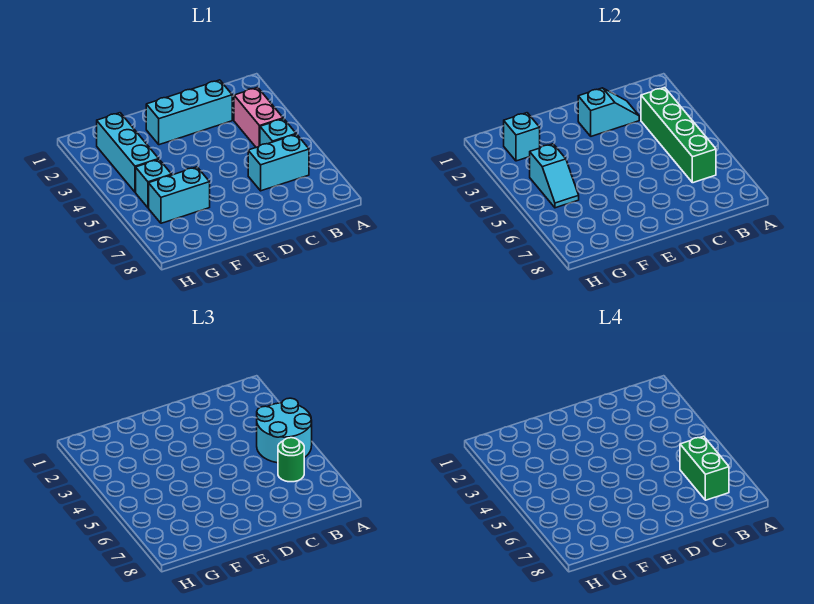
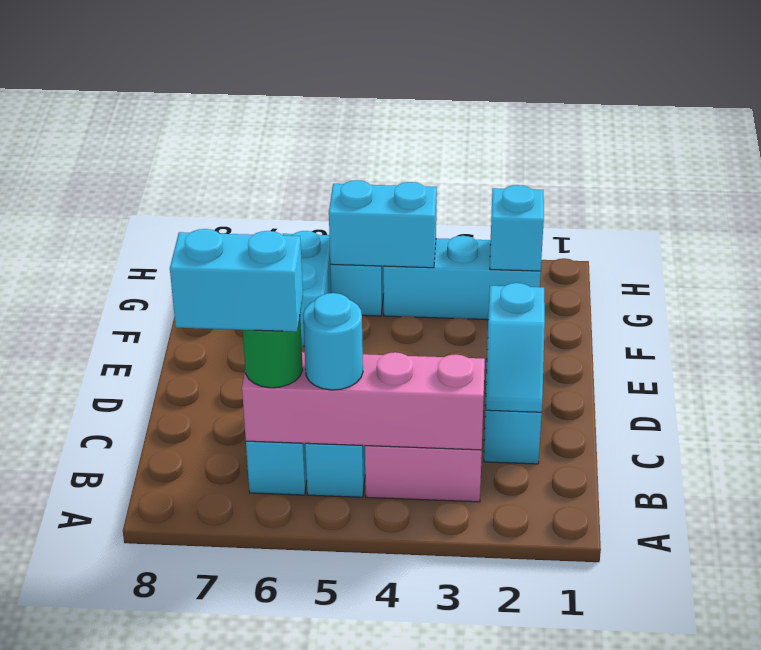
cyan round brick A4:B5 level 3 -> cyan round brick B5 level 3
green brick B3:B6 level 2 -> pink brick B3:B6 level 2
green brick B6:B7 level 4 -> cyan brick B6:B7 level 4
cyan slope G4:G5 level 2 top 4 -> cyan brick G4:G5 level 2

